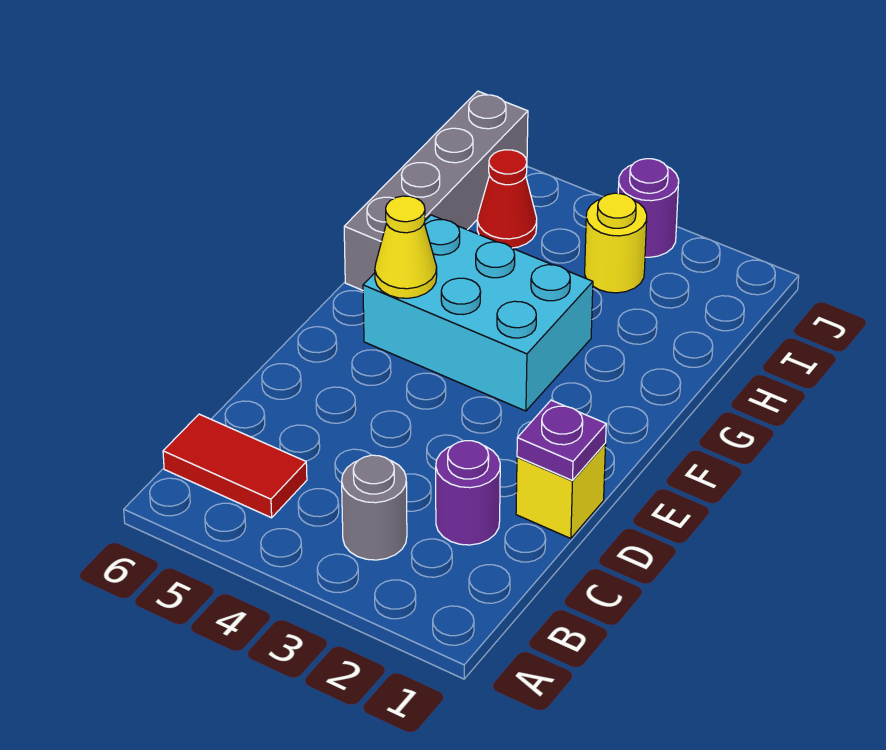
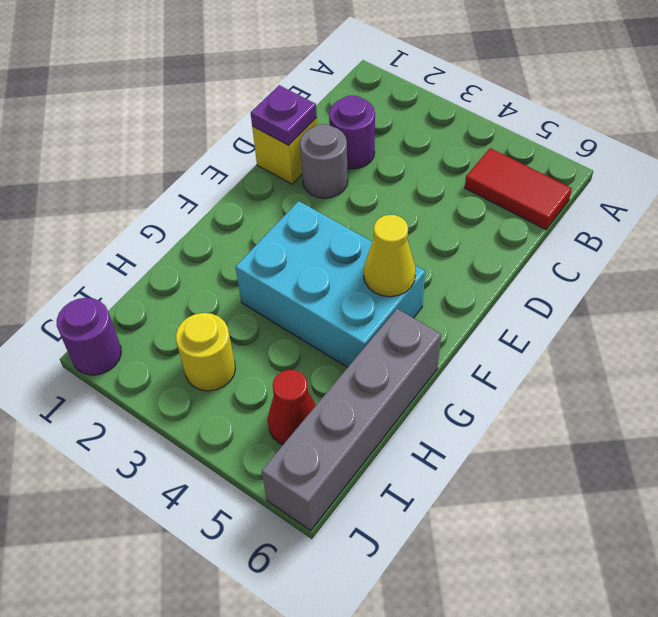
grey round brick B3 level 1 -> grey round brick D2 level 1
purple round brick J3 level 1 -> purple round brick J1 level 1

